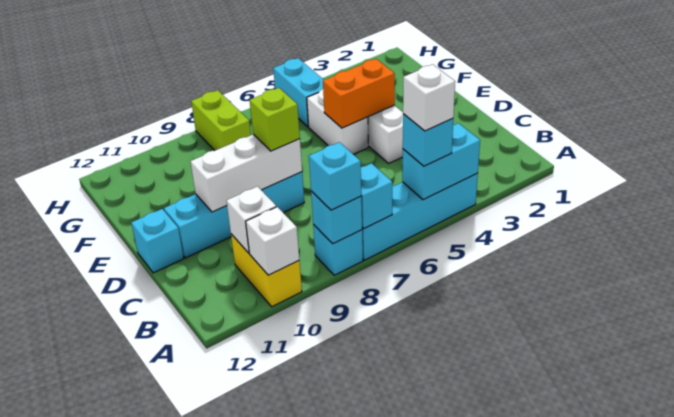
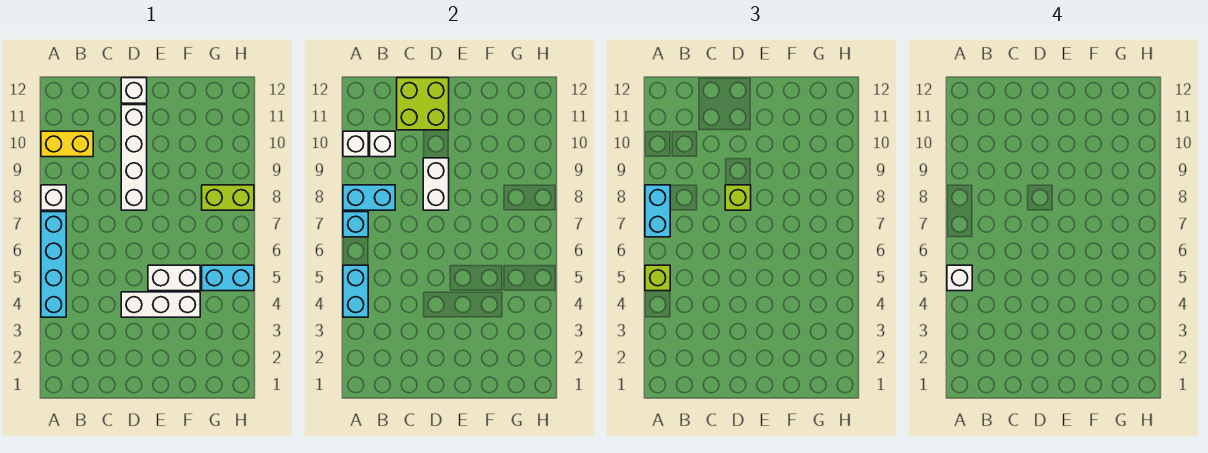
cyan brick A5 level 3 -> lime brick A5 level 3
cyan brick A8 level 1 -> white brick A8 level 1
cyan brick A8 level 2 -> cyan brick A8:B8 level 2
cyan brick A8 level 3 -> cyan brick A7:A8 level 3
none -> lime brick C11:D12 level 2
cyan brick D8:D11 level 1 -> white brick D8:D11 level 1
white brick D8:D10 level 2 -> white brick D8:D9 level 2
cyan brick D12 level 1 -> white brick D12 level 1
orange brick E4:E5 level 2 -> none

